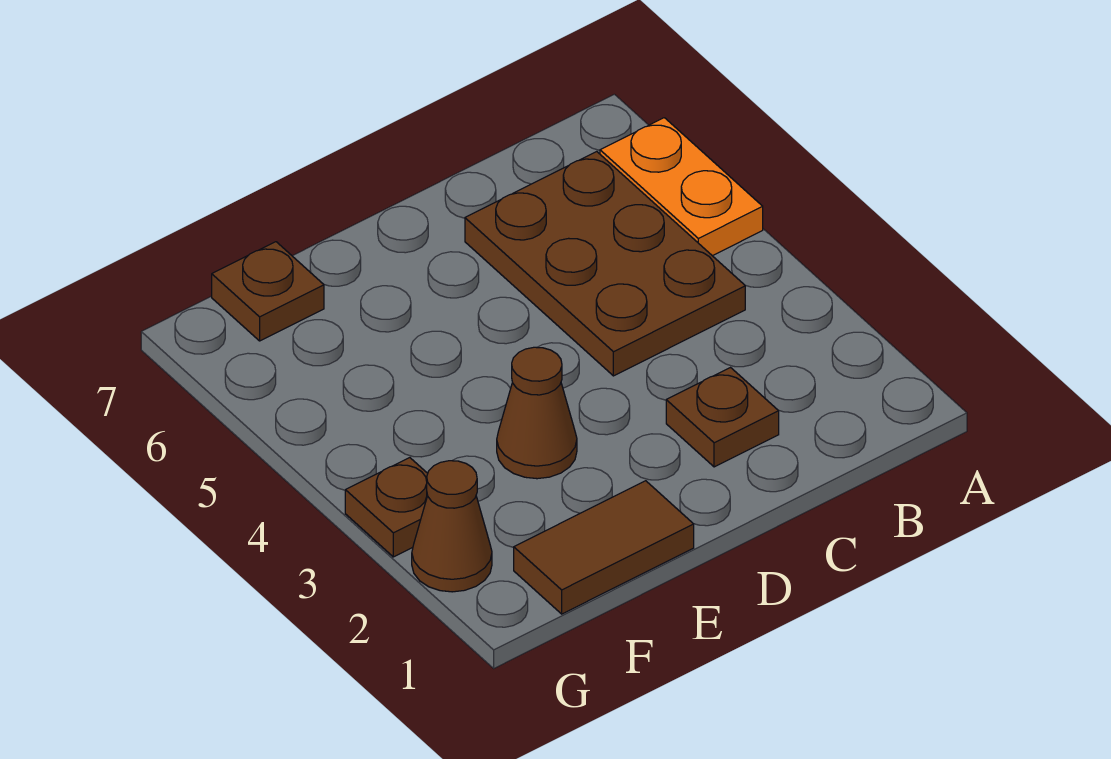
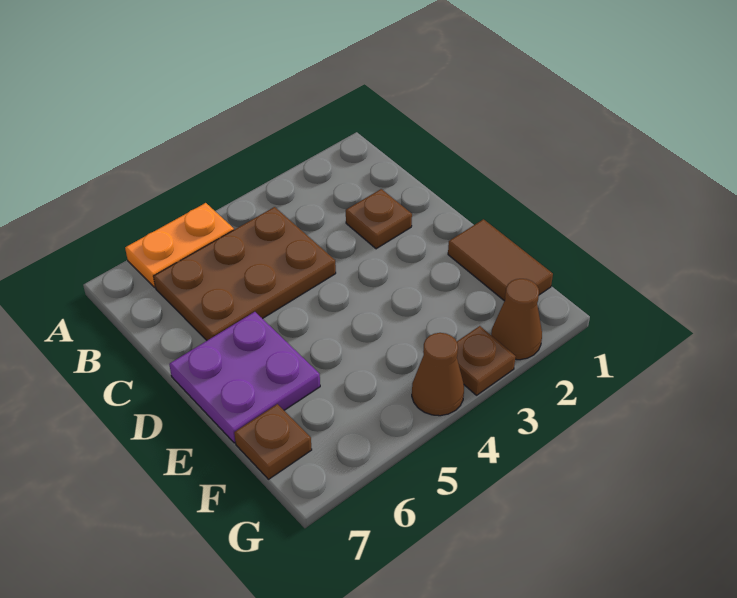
none -> purple plate D6:E7 level 1
brown cone E3 level 1 -> brown cone G4 level 1

